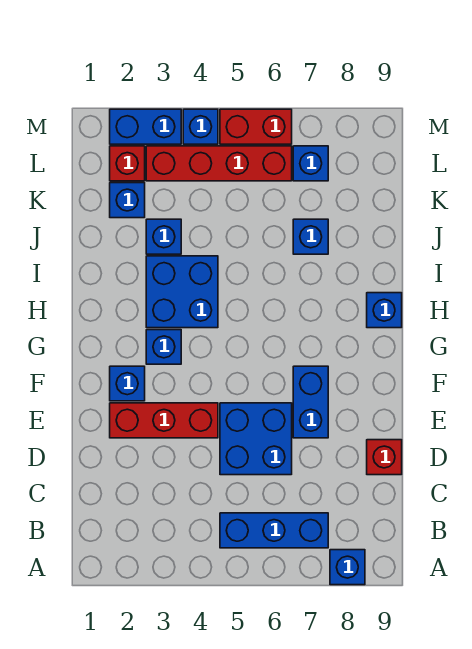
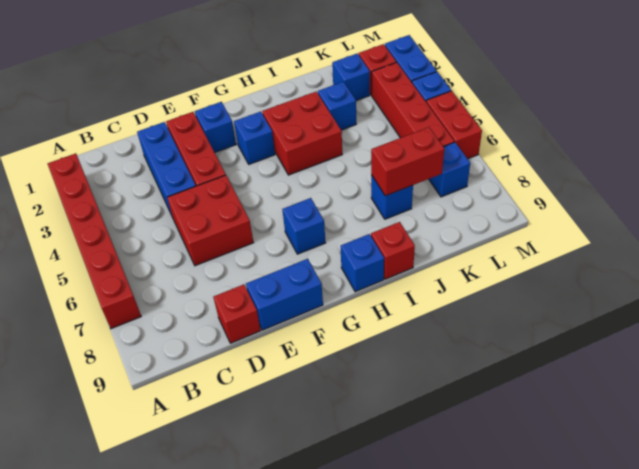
none -> red brick A2:A7 level 1
blue brick A8 level 1 -> blue brick G7 level 1
blue brick B5:B7 level 1 -> blue brick D2:D4 level 1
blue brick D5:E6 level 1 -> red brick D5:E6 level 1
blue brick E7:F7 level 1 -> blue brick E9:F9 level 1
blue brick H3:I4 level 1 -> red brick H3:I4 level 1
none -> red brick I9 level 1
none -> red brick J7:K7 level 2

